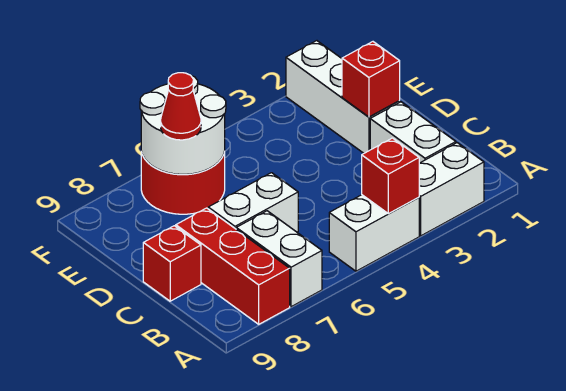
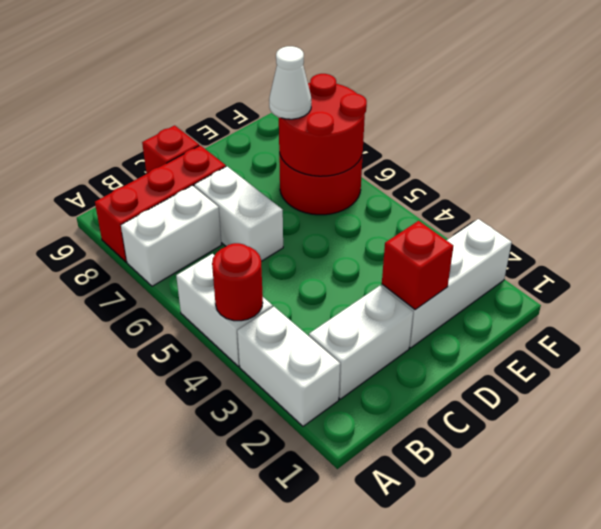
red brick A4 level 2 -> red round brick A4 level 2
white round brick E6:F7 level 2 -> red round brick E6:F7 level 2
red cone E7 level 3 -> white cone E7 level 3

